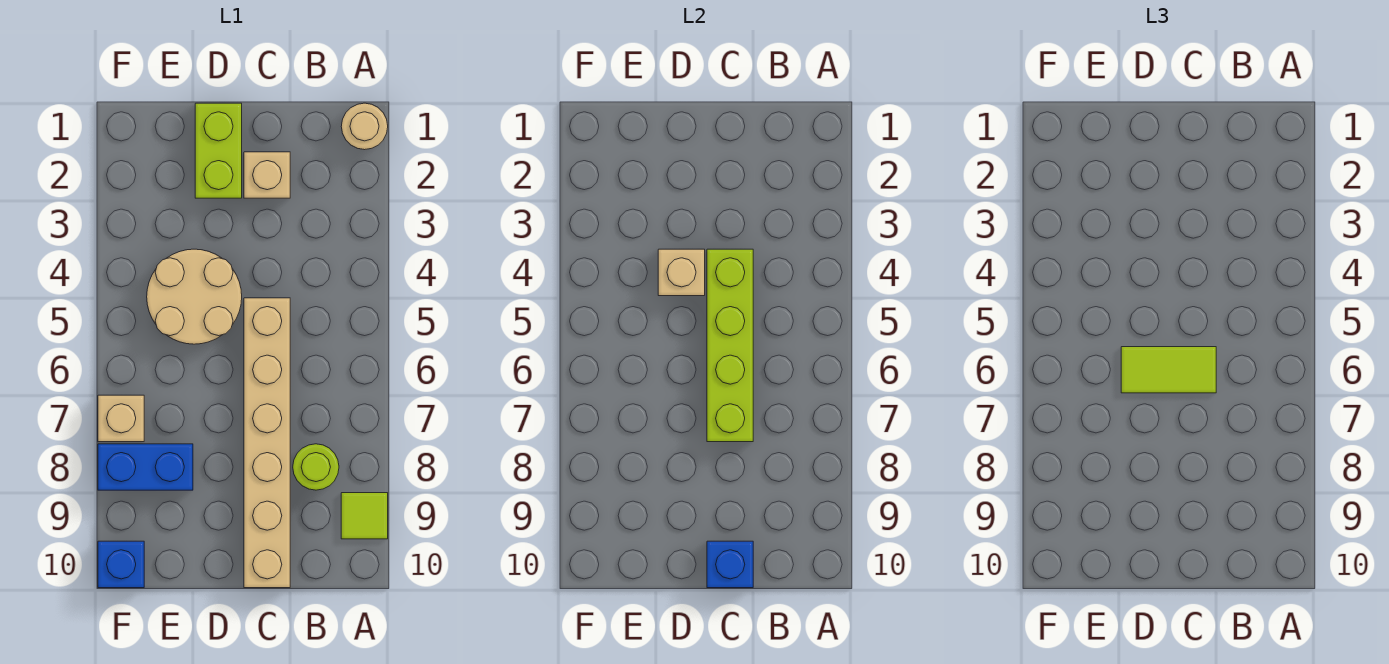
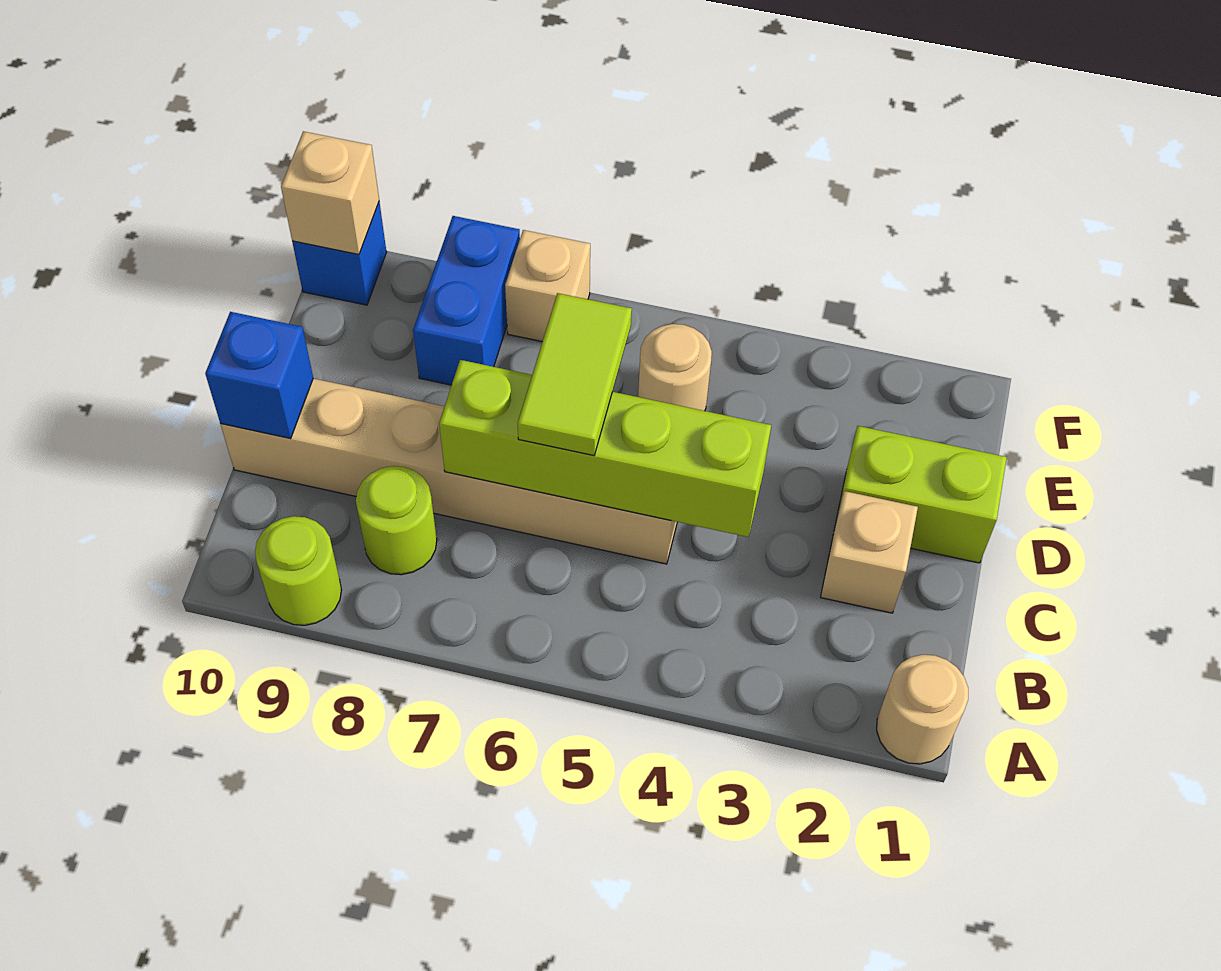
lime tile A9 level 1 -> lime round brick A9 level 1
tan round brick D4:E5 level 1 -> tan round brick E5 level 1
tan brick D4 level 2 -> tan brick F10 level 2

